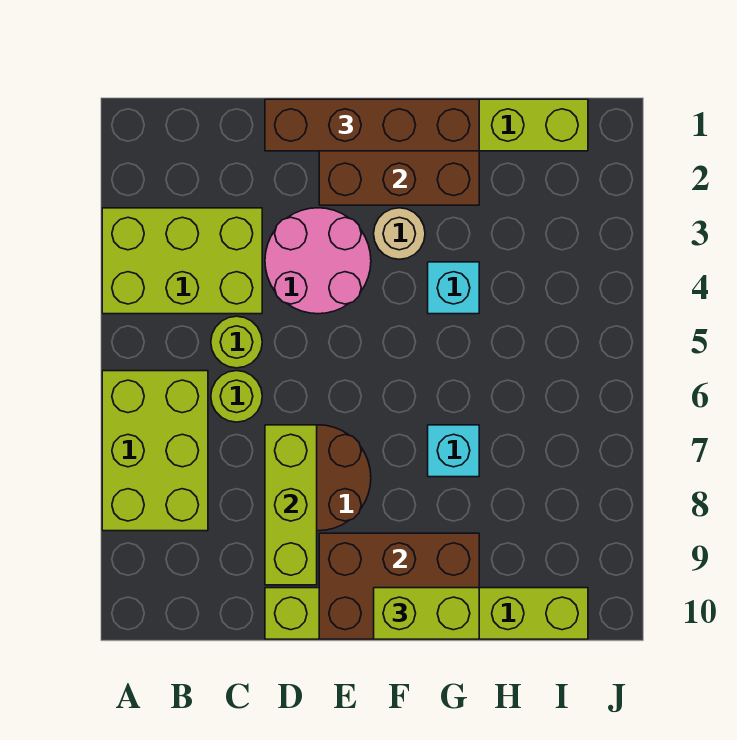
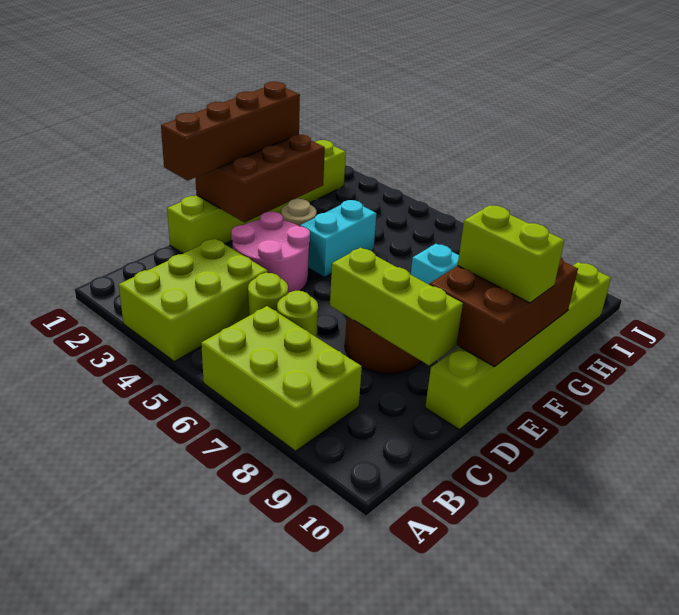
lime brick F10:G10 level 3 -> lime brick F9:F10 level 3
cyan brick G4 level 1 -> cyan brick F4:G4 level 1

